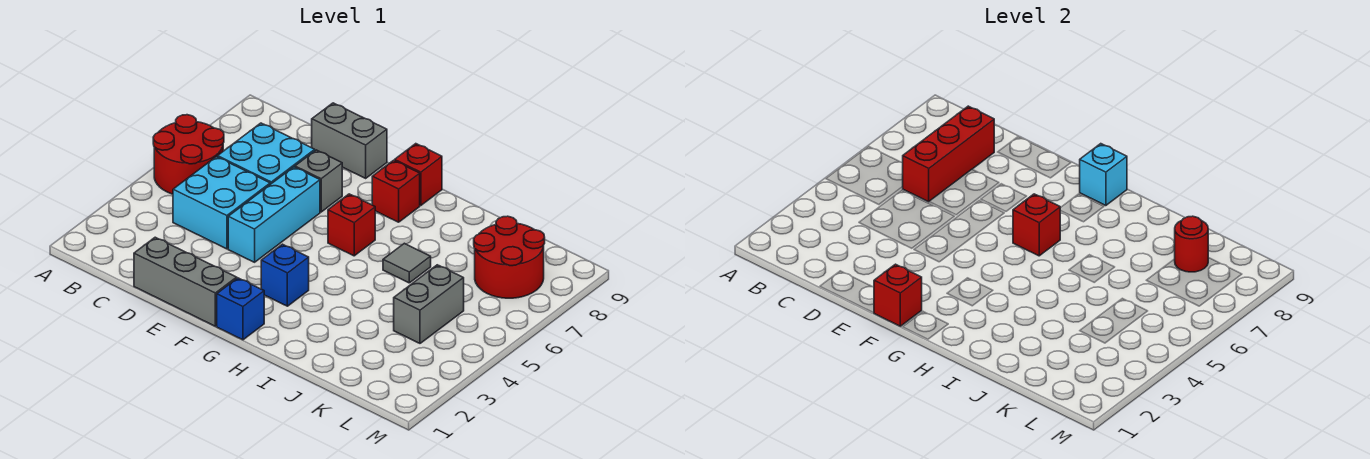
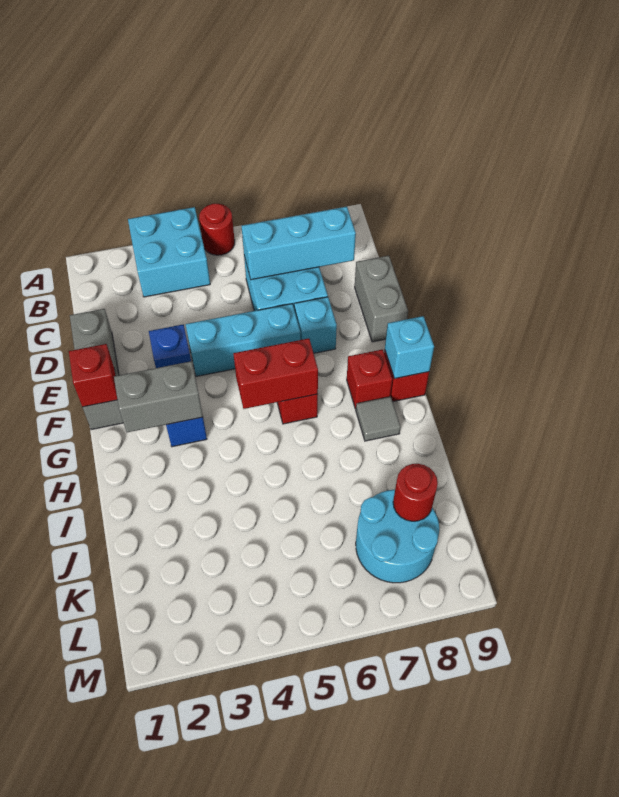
red round brick A5:B6 level 1 -> red round brick A5 level 1
cyan brick C4:D5 level 1 -> cyan brick A3:B4 level 1
red brick C6:C8 level 2 -> cyan brick C6:C8 level 2
grey brick E7 level 1 -> cyan brick E7 level 1
blue brick G1 level 1 -> blue brick E3 level 1
red brick G6 level 2 -> red brick G5:G6 level 2
grey tile I6 level 1 -> grey tile H8 level 1
grey brick K4:K5 level 1 -> grey brick G2:G3 level 2
red round brick K7:L8 level 1 -> cyan round brick K7:L8 level 1

